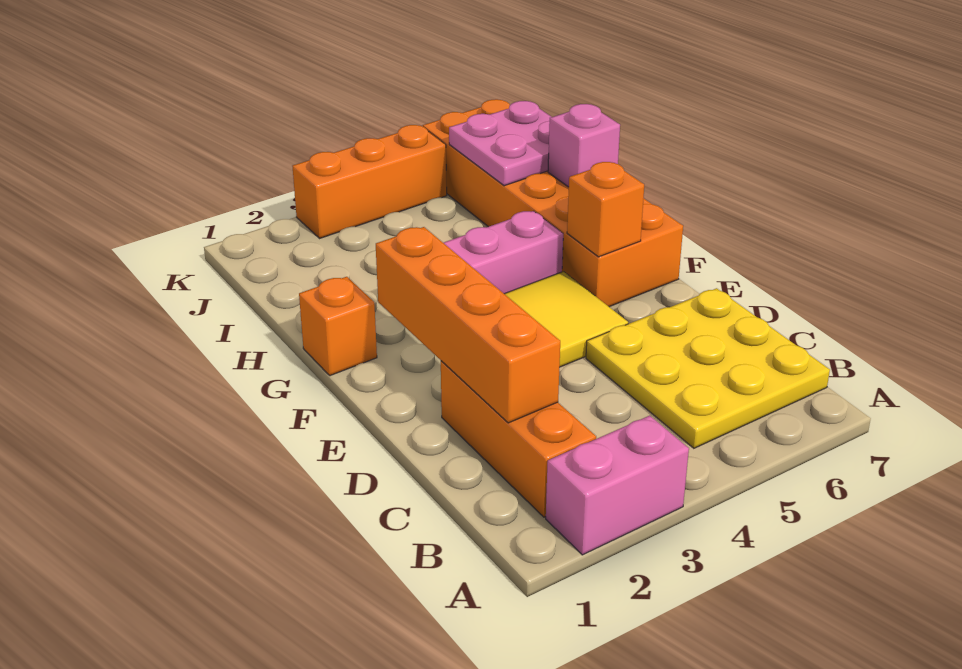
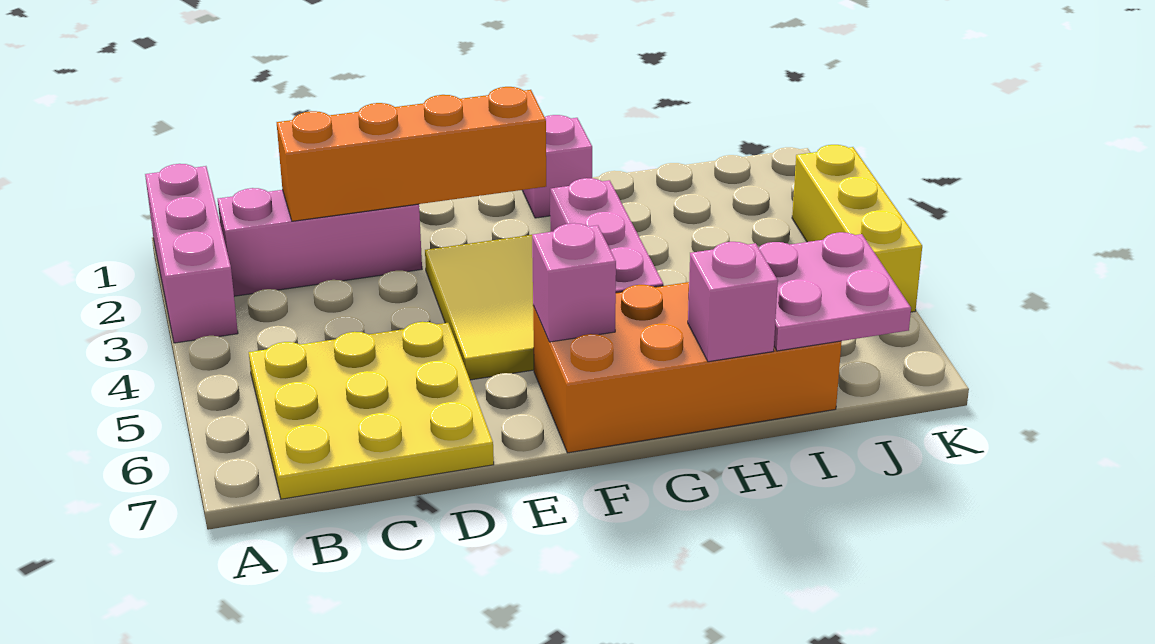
pink brick A2:A3 level 1 -> pink brick A1:A3 level 1
orange brick B2:D2 level 1 -> pink brick B2:D2 level 1
orange brick F6:K7 level 1 -> orange brick F6:I7 level 1
orange brick F6 level 2 -> pink brick F6 level 2
orange brick G1 level 1 -> pink brick G1 level 1
orange brick K3:K5 level 1 -> yellow brick K3:K5 level 1

